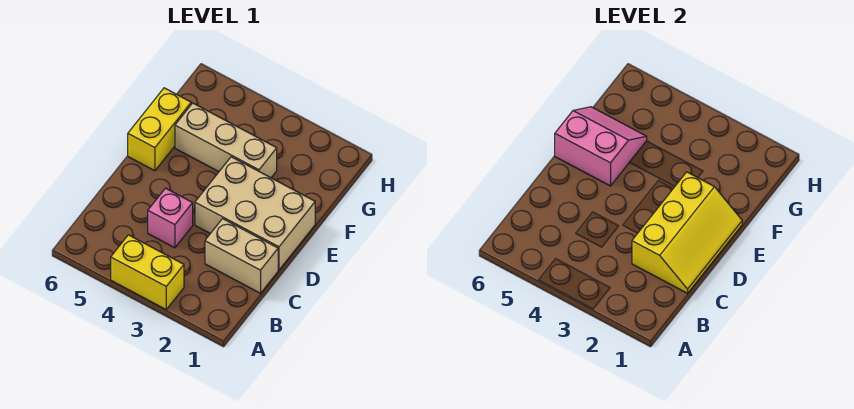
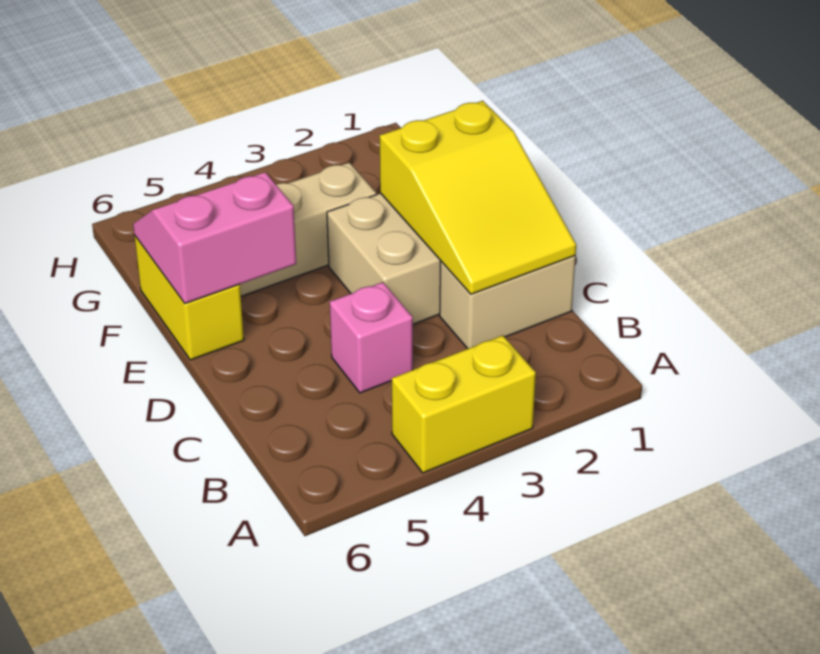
yellow slope C1:E2 level 2 top 2 -> yellow slope C1:E2 level 2 top E

